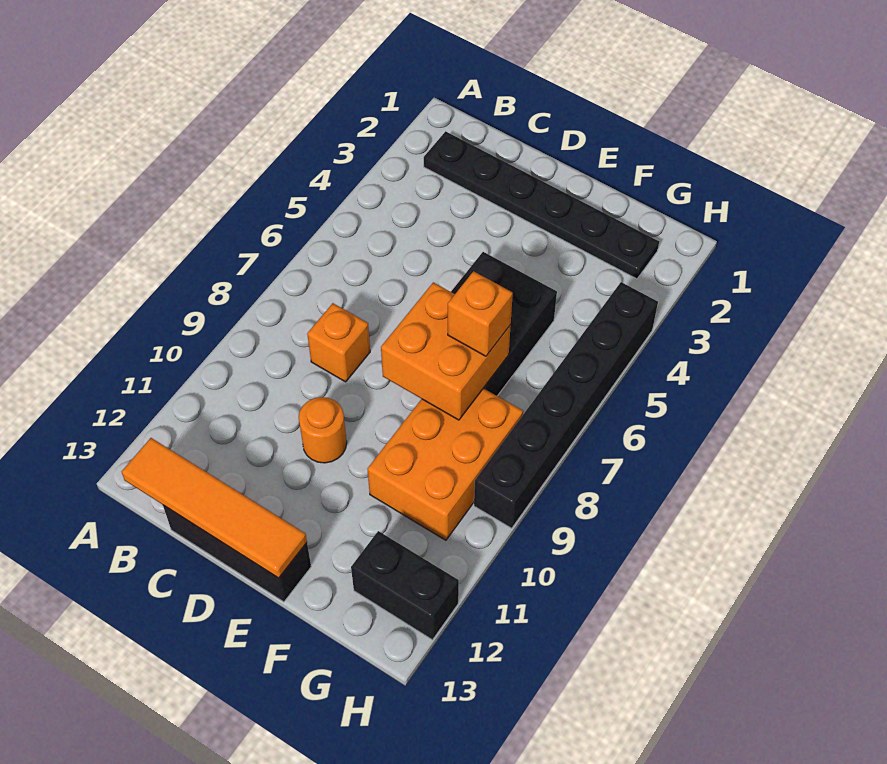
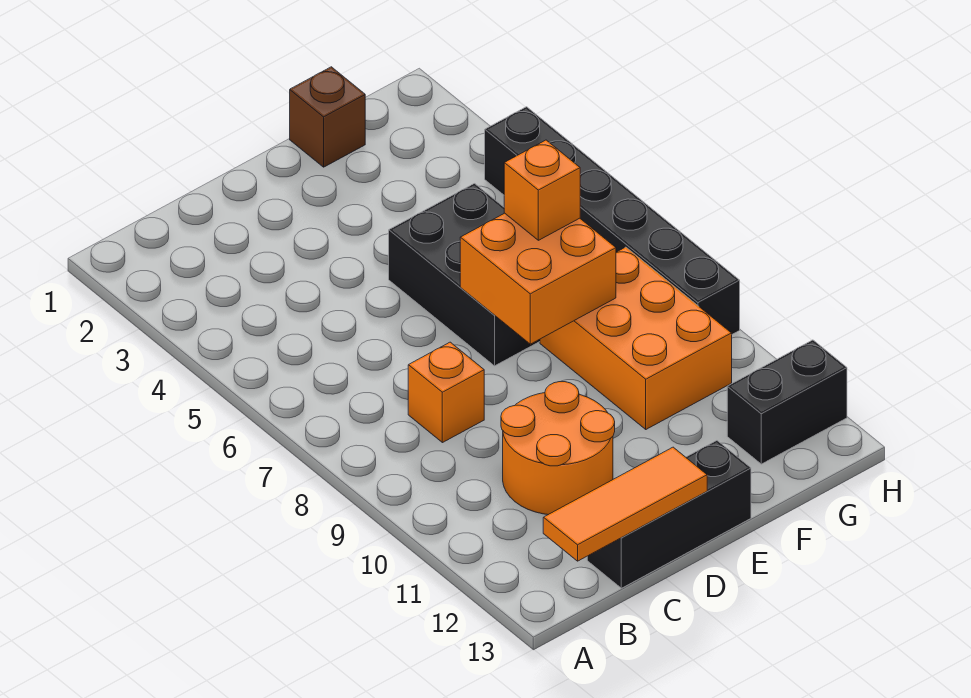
black plate B2:G2 level 1 -> none
orange tile B13:E13 level 2 -> orange tile B13:D13 level 2
orange round brick D10 level 1 -> orange round brick C10:D11 level 1
none -> brown brick F1 level 1

